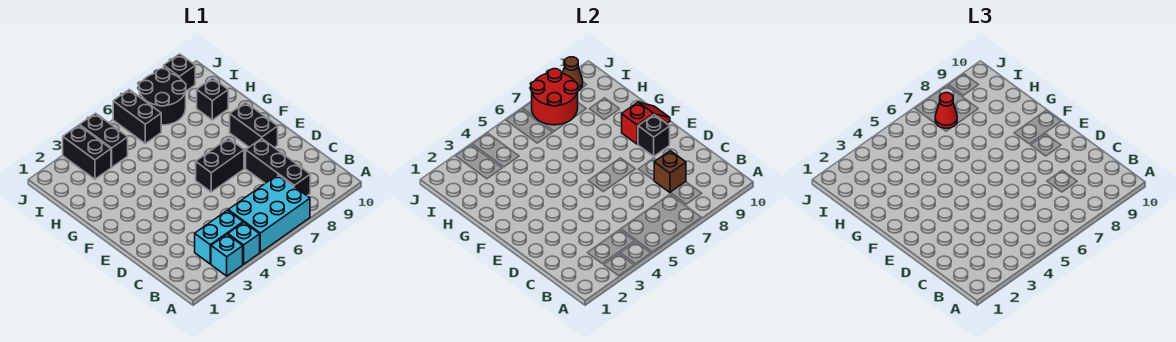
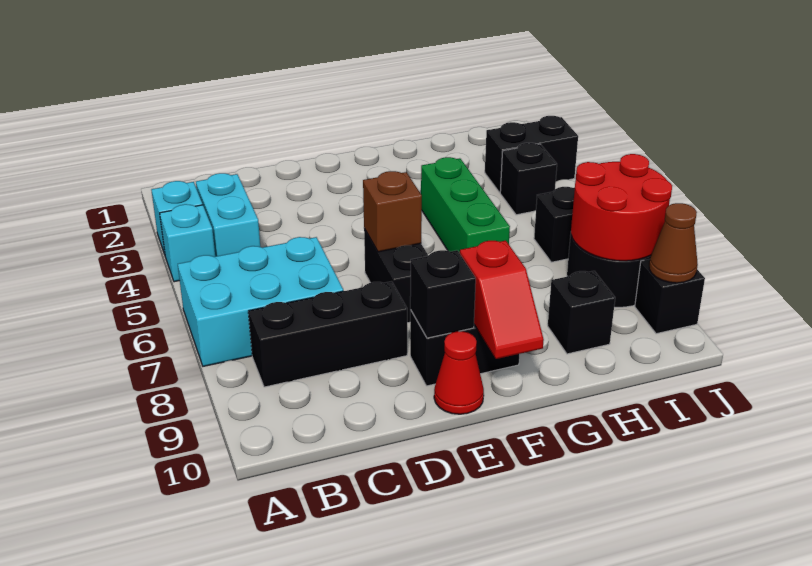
cyan brick A5:B7 level 1 -> cyan brick A6:C7 level 1
brown brick C8 level 2 -> brown brick E6 level 2
none -> green brick G4:G6 level 1
black brick I4:J4 level 1 -> black brick I4 level 1
red cone I7 level 3 -> red cone E10 level 1

